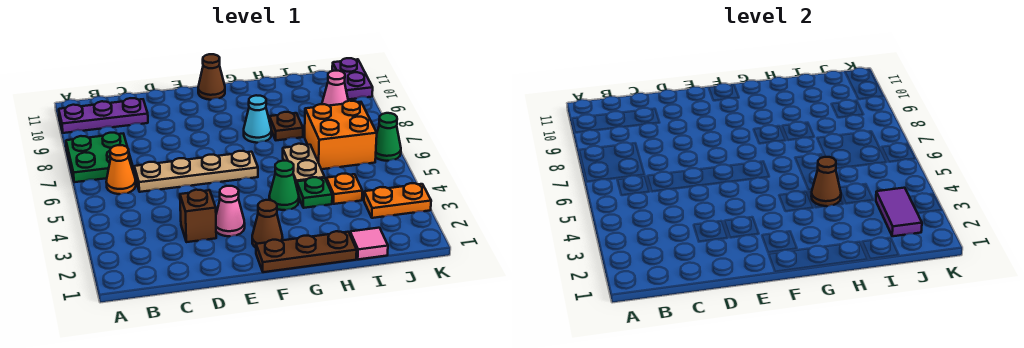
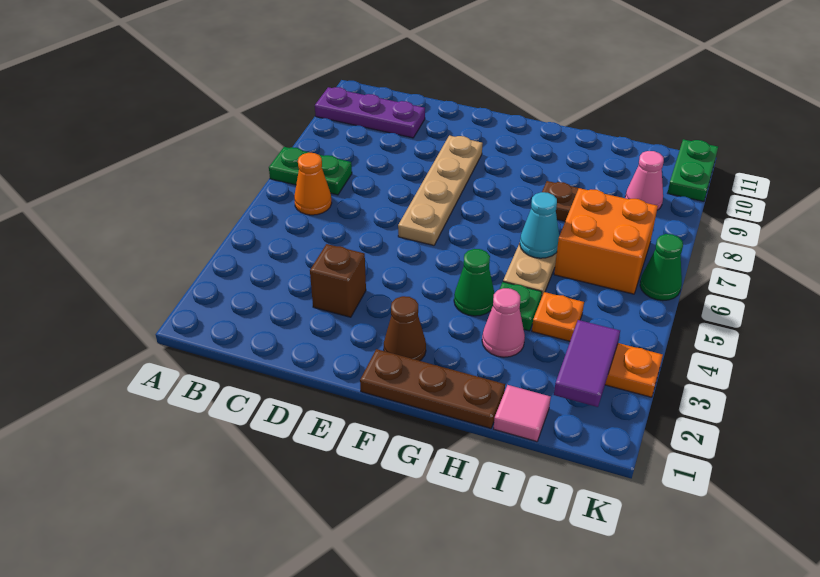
green plate A7:B8 level 1 -> green plate A7:B7 level 1
tan plate C6:F6 level 1 -> tan plate E6:E9 level 1
pink cone E3 level 1 -> pink cone H3 level 1
brown cone F11 level 1 -> none
cyan cone G8 level 1 -> cyan cone H6 level 2
brown cone H4 level 2 -> none
purple plate K10:K11 level 1 -> green plate K10:K11 level 1

